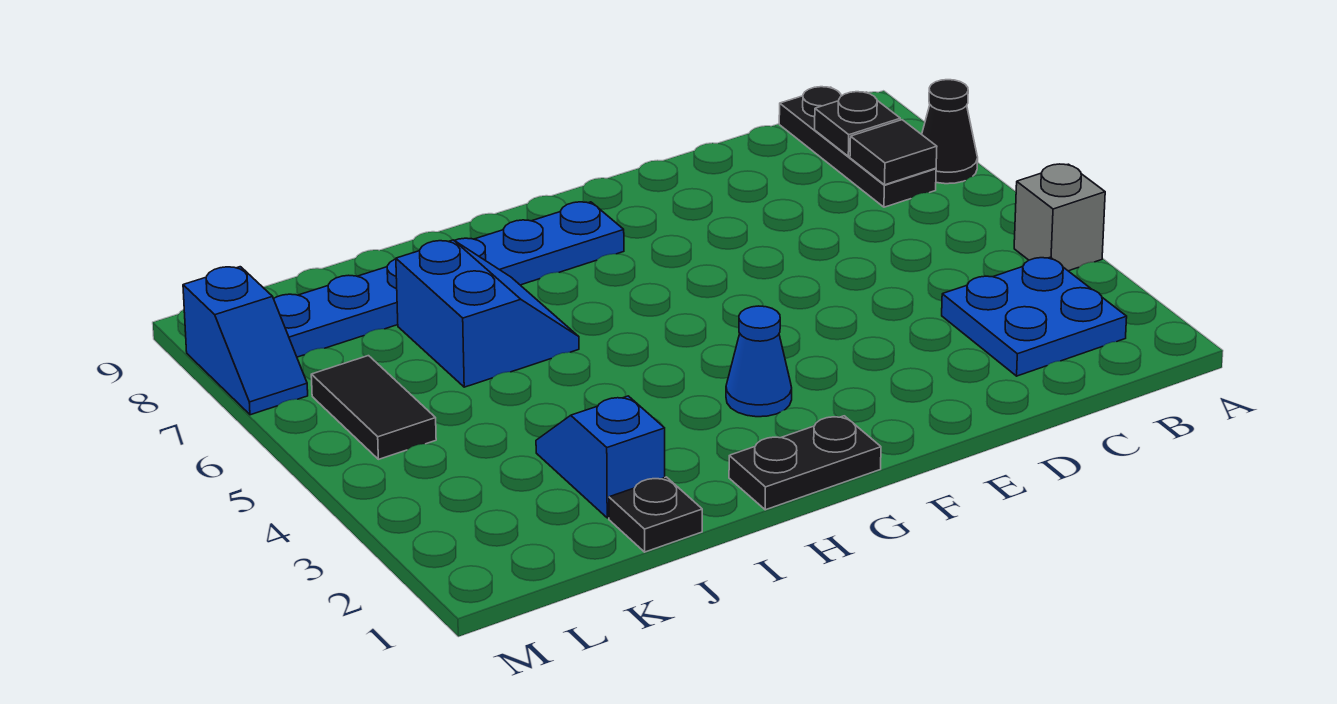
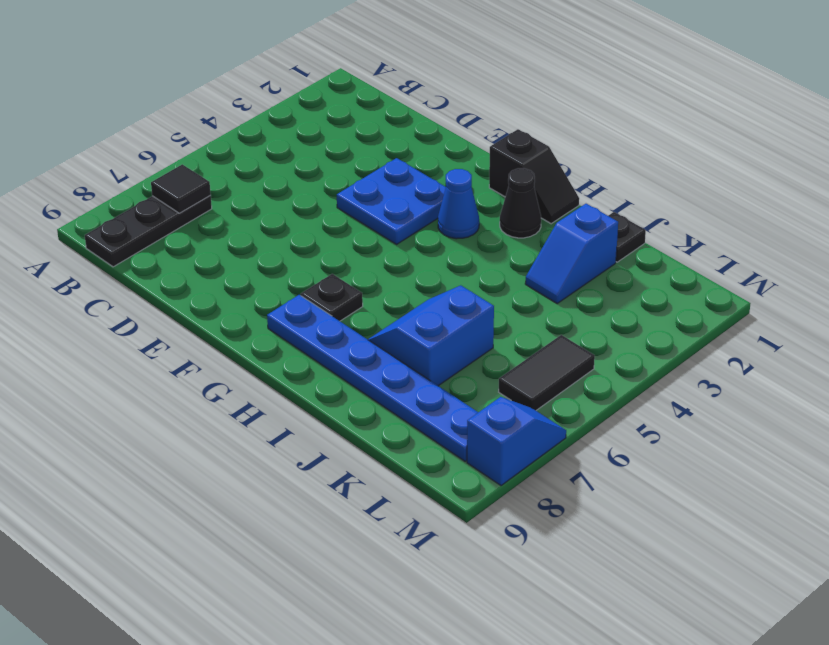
grey brick A4 level 1 -> none
black cone A7 level 1 -> black cone H2 level 1
blue plate B2:C3 level 1 -> blue plate E3:F4 level 1
black plate B8 level 2 -> black plate G7 level 1
black plate G1:H1 level 1 -> black slope G1:H1 level 1 top G

